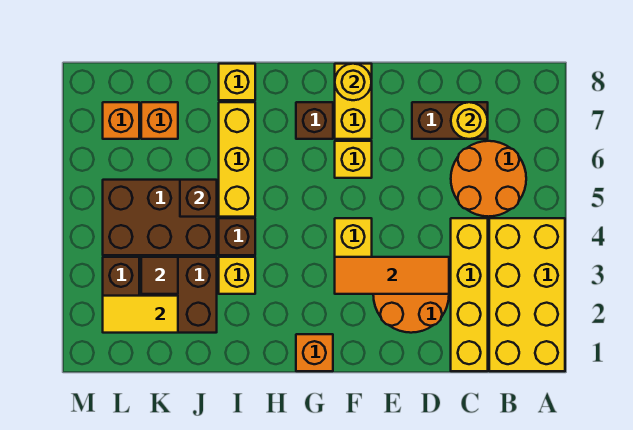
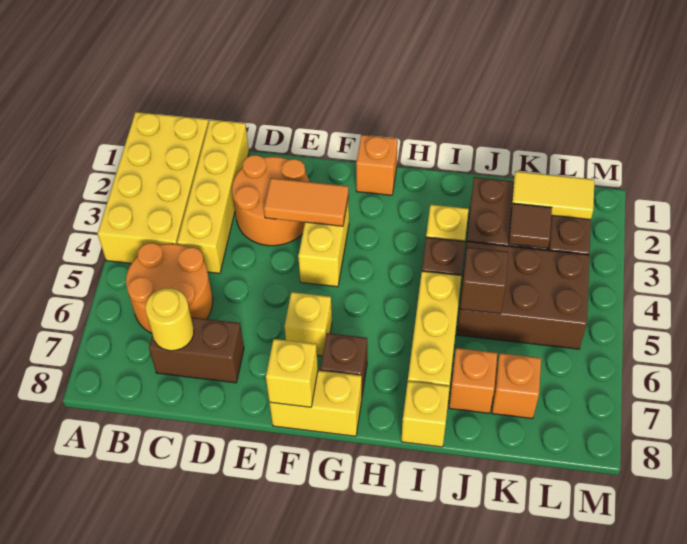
orange tile D3:F3 level 2 -> orange tile E3:F3 level 2
yellow brick F7:F8 level 1 -> yellow brick F8:G8 level 1
yellow round brick F8 level 2 -> yellow brick F8 level 2
orange brick L7 level 1 -> orange brick J7 level 1

